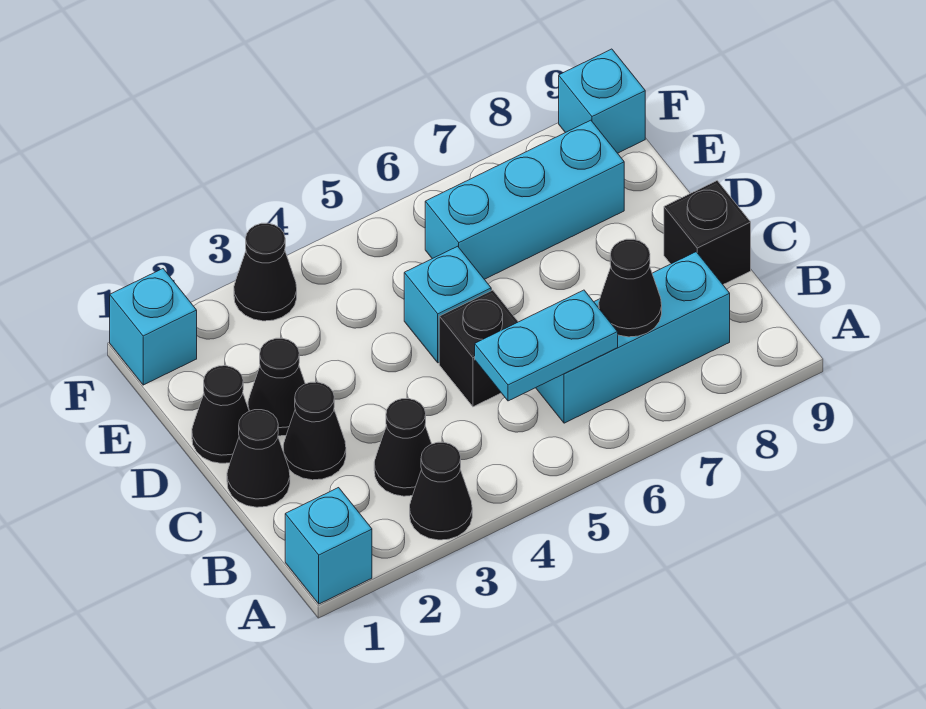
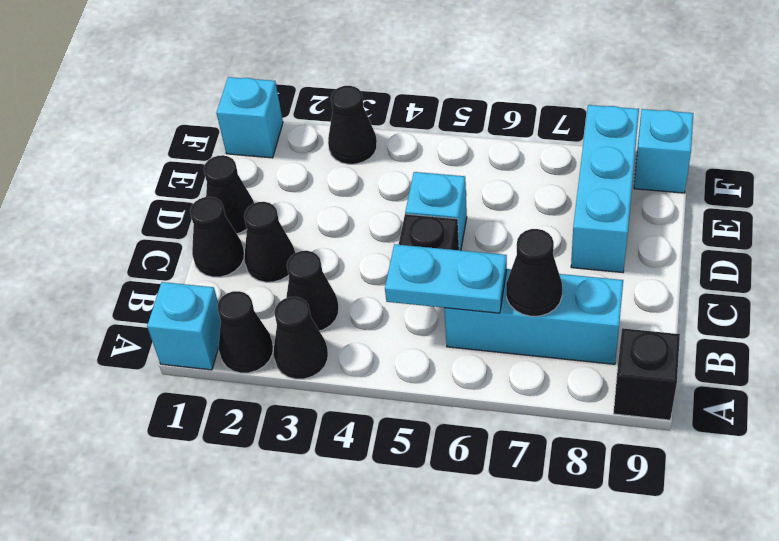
black brick C9 level 1 -> black brick A9 level 1
black cone D2 level 1 -> black cone A2 level 1
cyan brick E6:E8 level 1 -> cyan brick D8:F8 level 1

